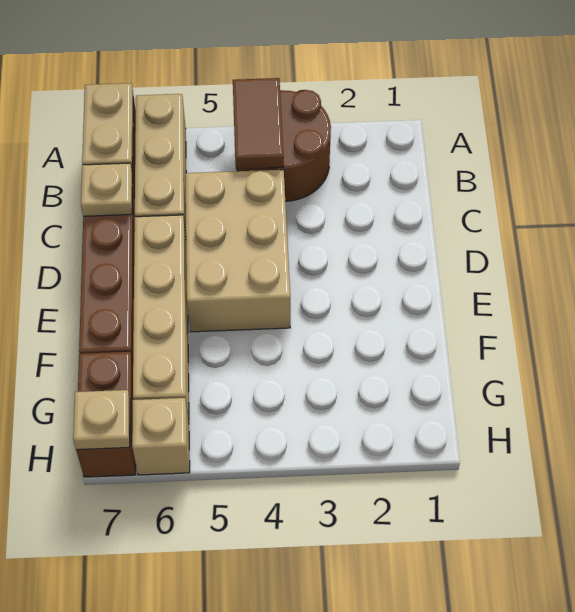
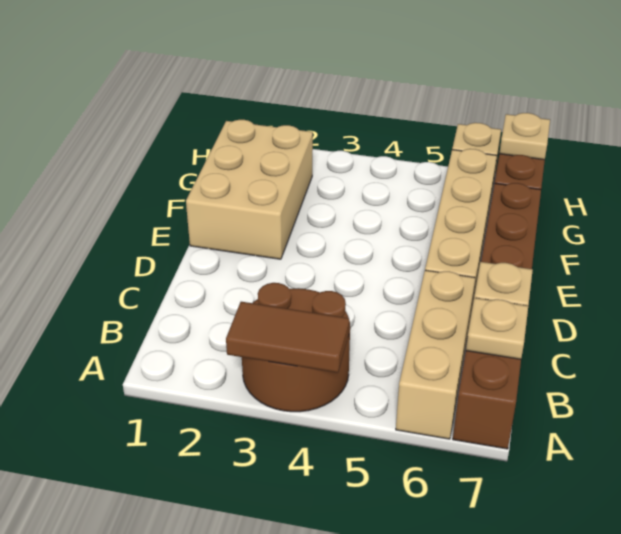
brown tile A4:B4 level 2 -> brown tile A3:A4 level 2
tan plate A7:B7 level 2 -> tan plate B7 level 2
tan brick C4:E5 level 1 -> tan brick E1:G2 level 1

